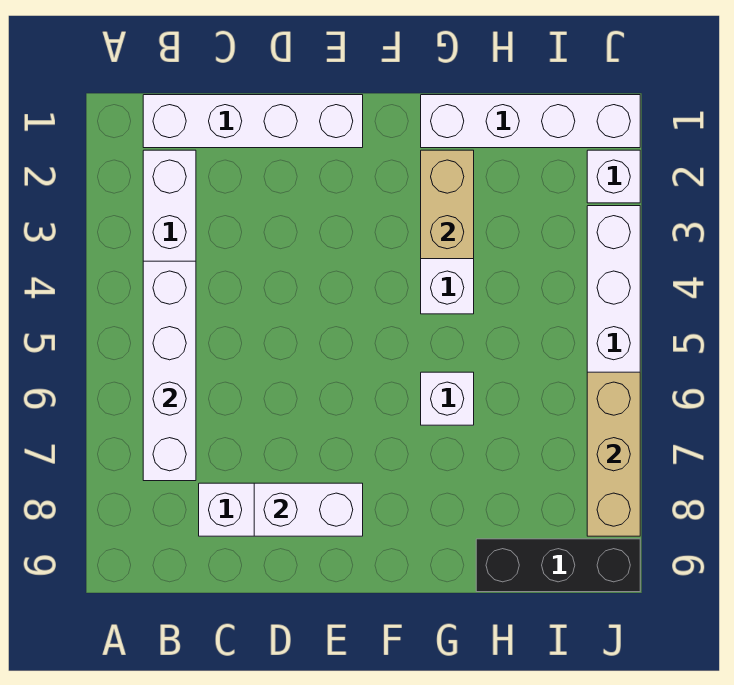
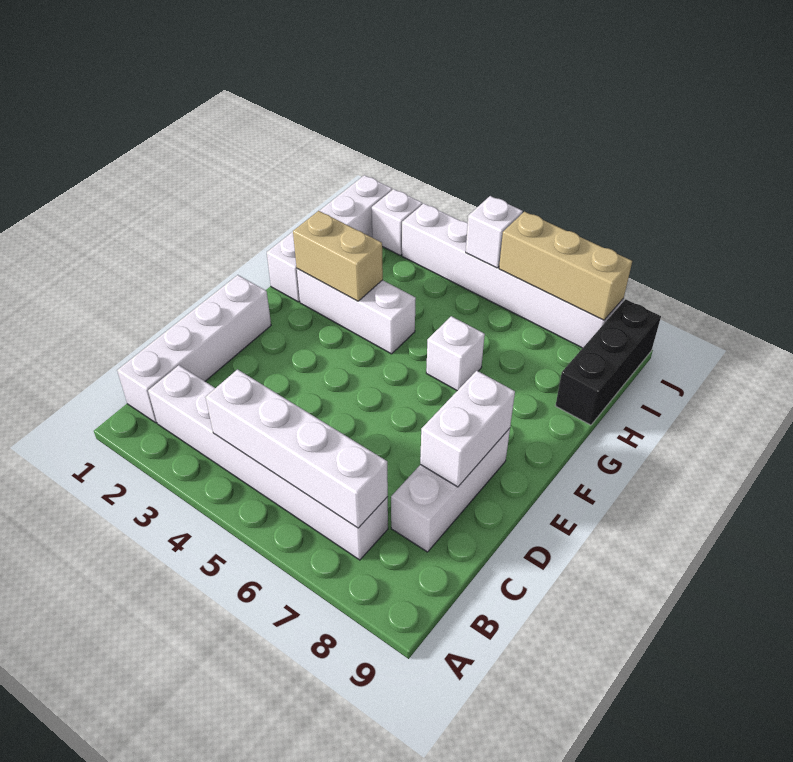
none -> white brick J5 level 2

